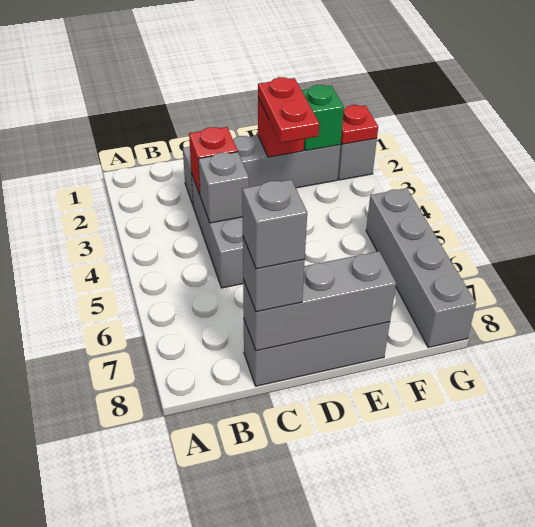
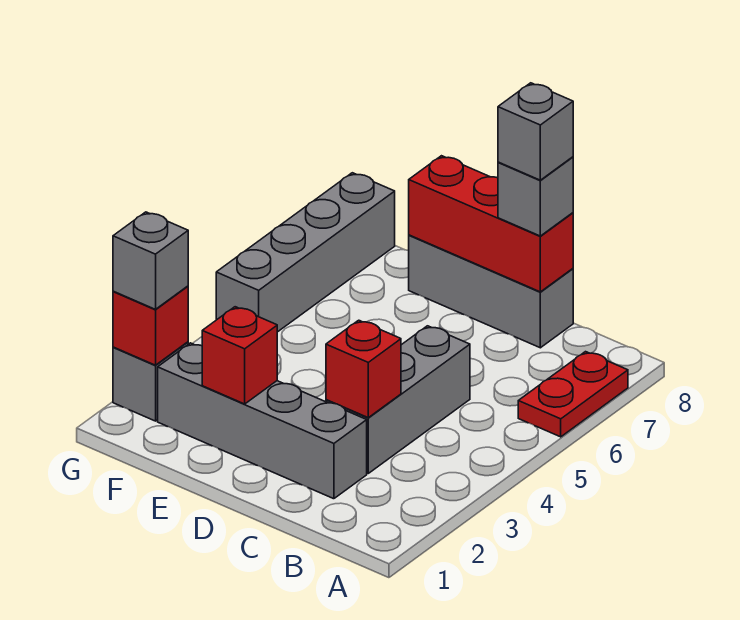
grey brick C4 level 2 -> grey brick G2 level 3
grey brick C8:E8 level 2 -> red brick C8:E8 level 2
red plate E2:E3 level 3 -> red plate A6:A7 level 1
green brick F2 level 2 -> none
red plate G2 level 2 -> red brick G2 level 2

